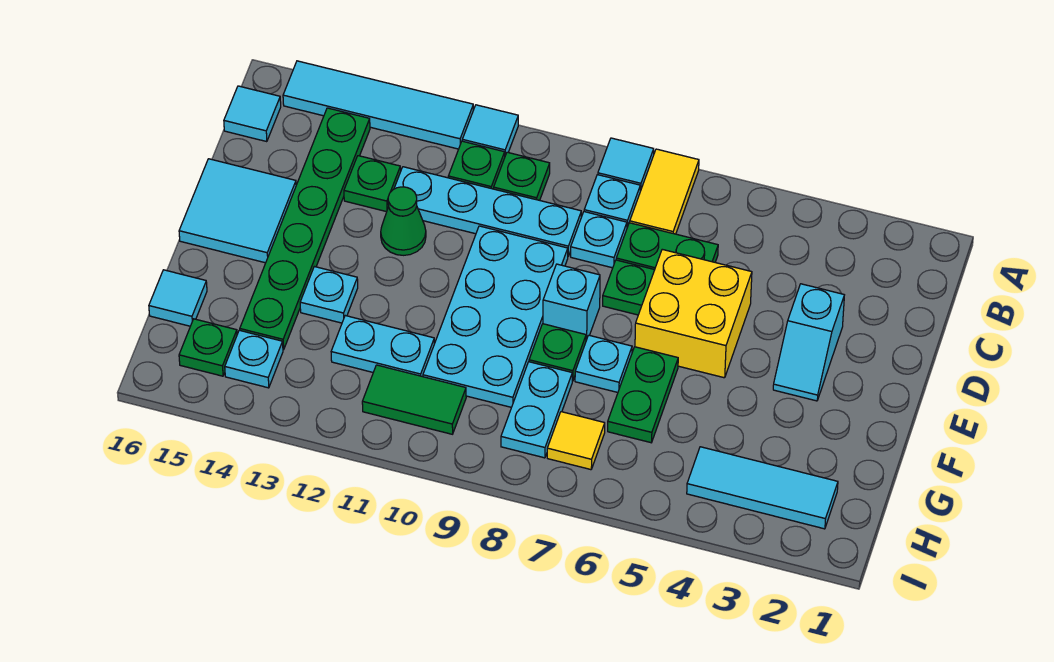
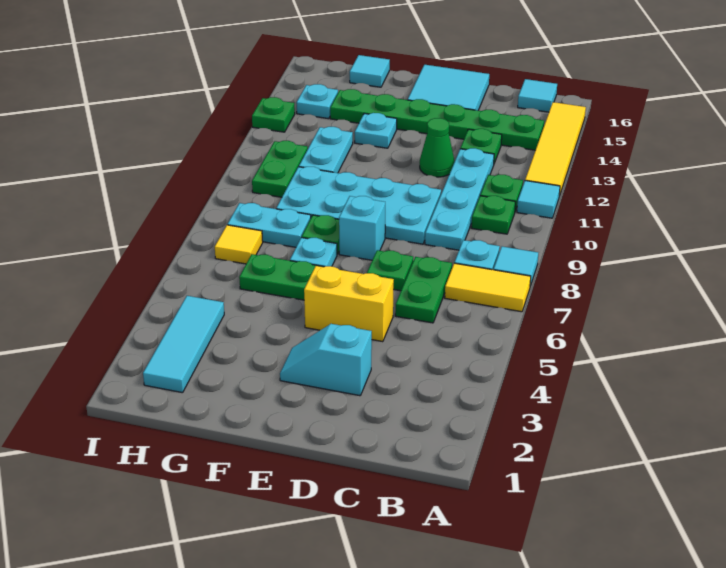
cyan tile A12:A15 level 1 -> yellow tile A12:A15 level 1
cyan plate C8 level 1 -> none
yellow brick D5:E6 level 1 -> yellow brick D5:E5 level 1
green tile H10:H11 level 1 -> green plate H10:H11 level 1
green plate H15 level 1 -> green plate I13 level 1

